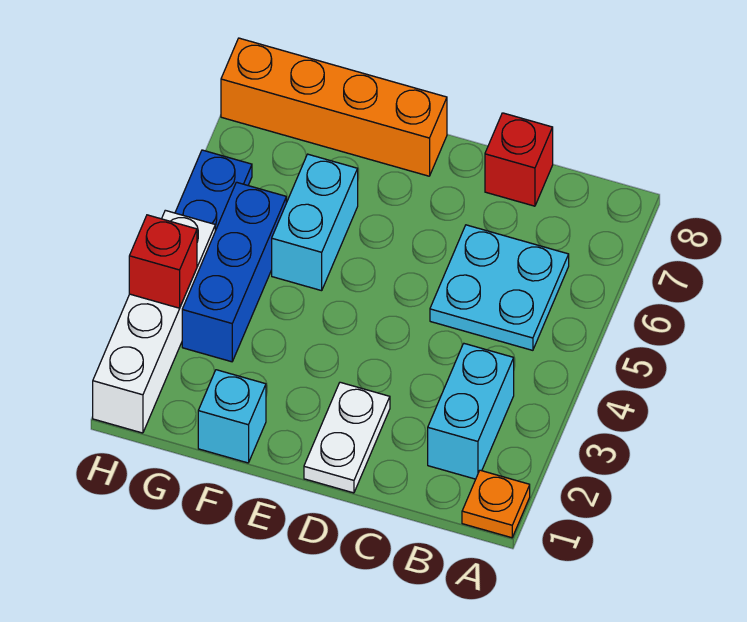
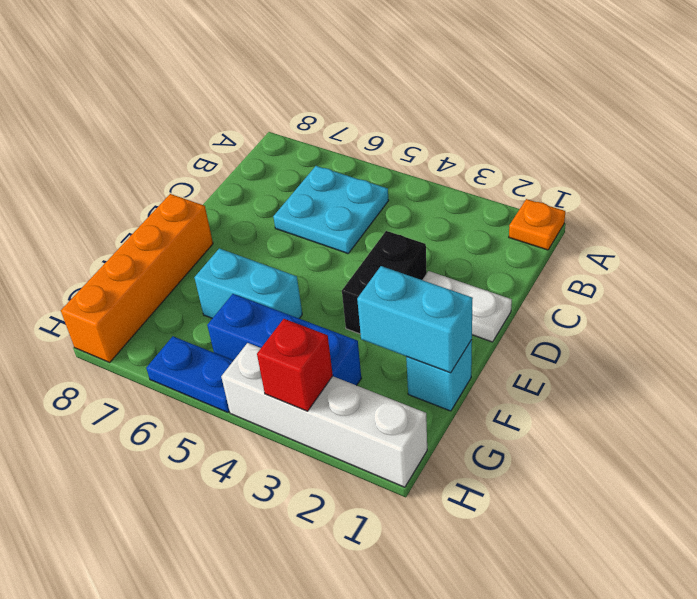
cyan brick B2:B3 level 1 -> cyan brick F1:F2 level 2
red brick C8 level 1 -> none
none -> black brick D3:E3 level 1

